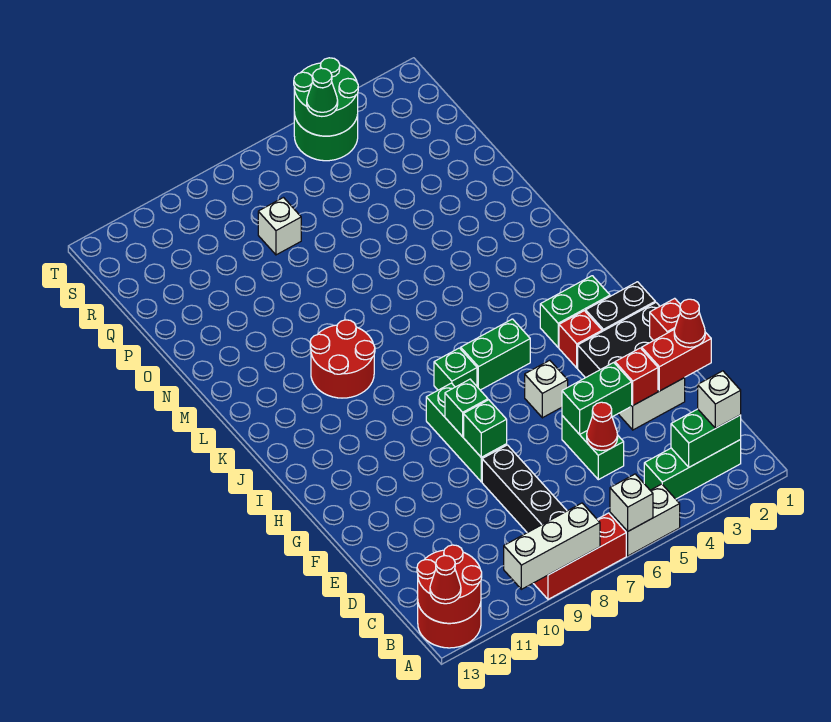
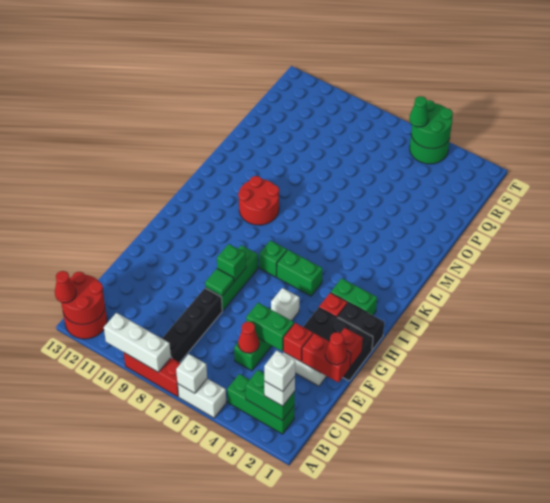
green brick F8 level 2 -> green tile F8 level 2
white brick Q8 level 1 -> white brick B2 level 4

